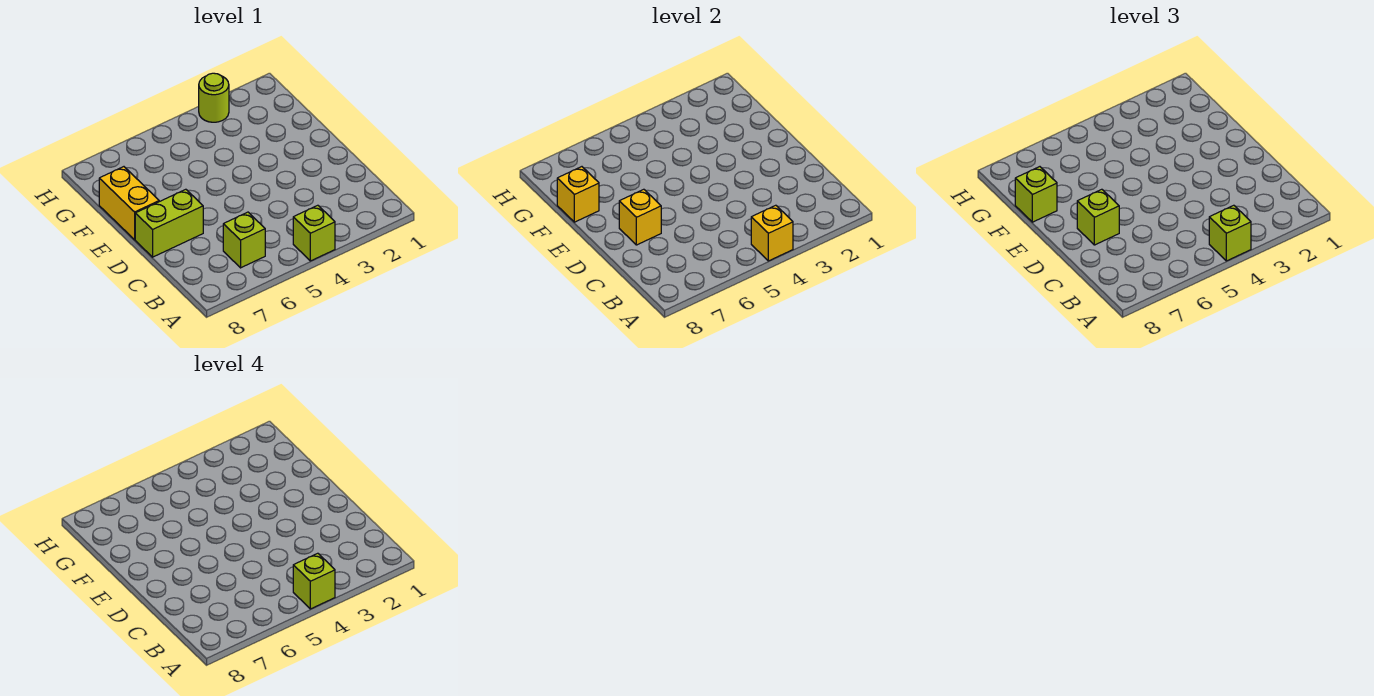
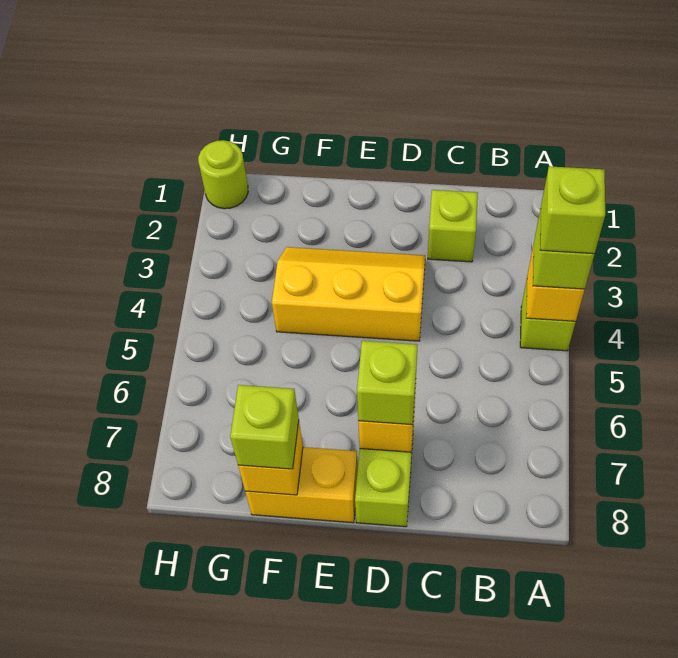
lime brick B6 level 1 -> lime brick C2 level 1
none -> yellow slope D3:F4 level 1 top 4
lime round brick H3 level 1 -> lime round brick H1 level 1

